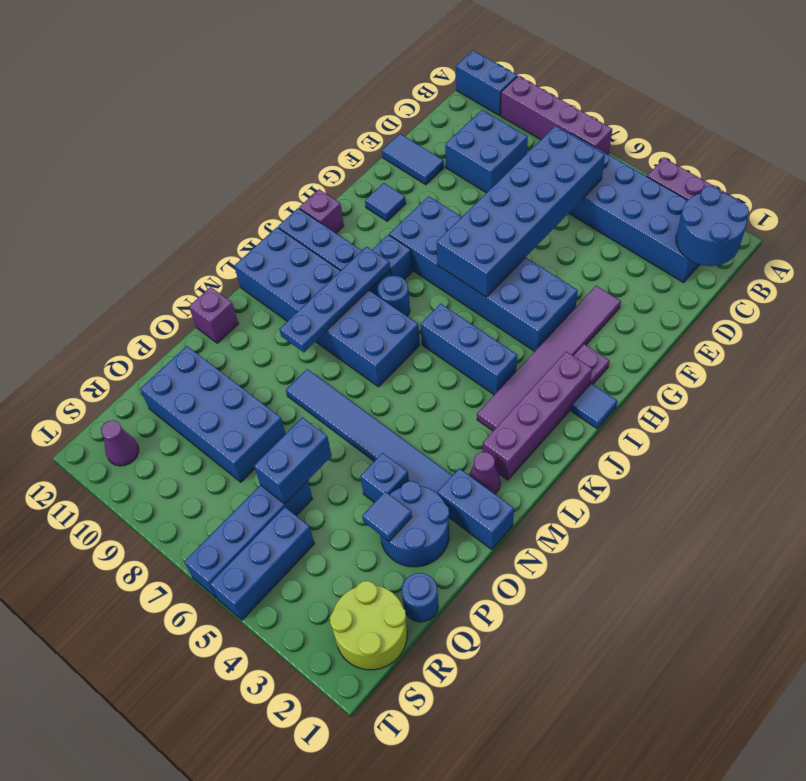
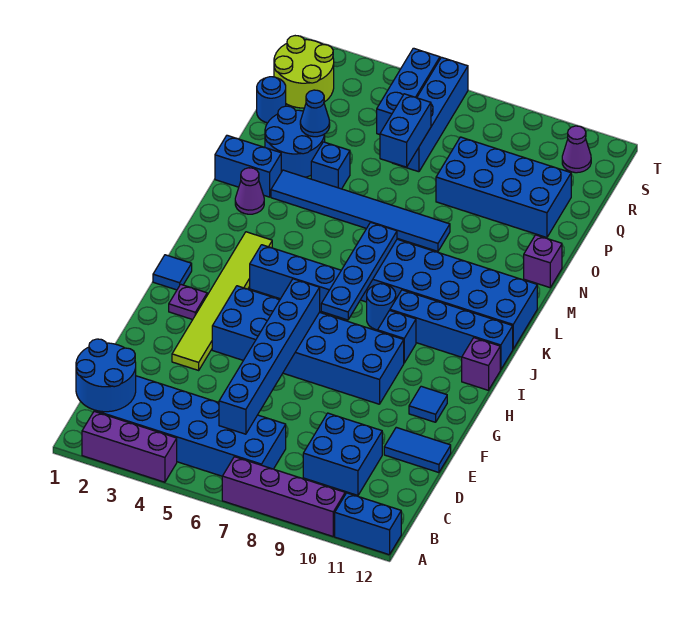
blue brick C6:H7 level 2 -> blue brick C6:H6 level 2
purple tile F3:K3 level 1 -> lime tile F3:K3 level 1
purple brick I2:L2 level 1 -> none
blue plate J9:M9 level 2 -> blue plate I7:L7 level 2
blue tile P3 level 2 -> blue cone P3 level 2

